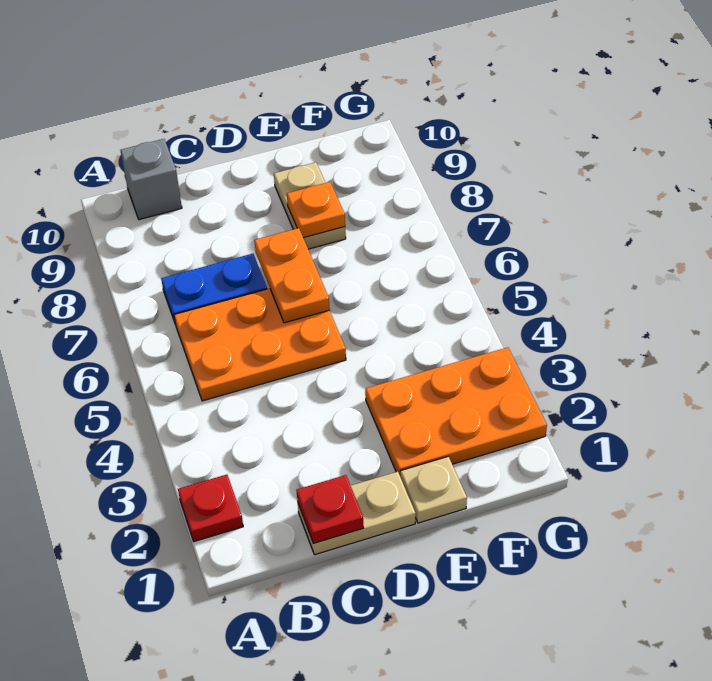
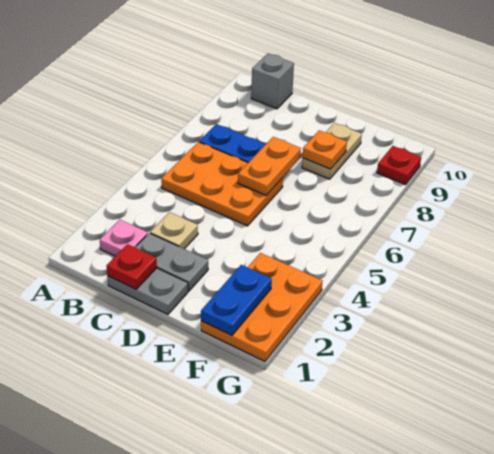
red plate A2 level 1 -> red plate G9 level 1
none -> pink plate B2 level 1
tan plate C1:D1 level 1 -> grey plate C1:D1 level 1
none -> grey plate C2:D2 level 1
tan plate E1 level 1 -> tan plate C3 level 1
orange plate E2:G3 level 1 -> orange plate F1:G3 level 1
none -> blue plate F1:F2 level 2

